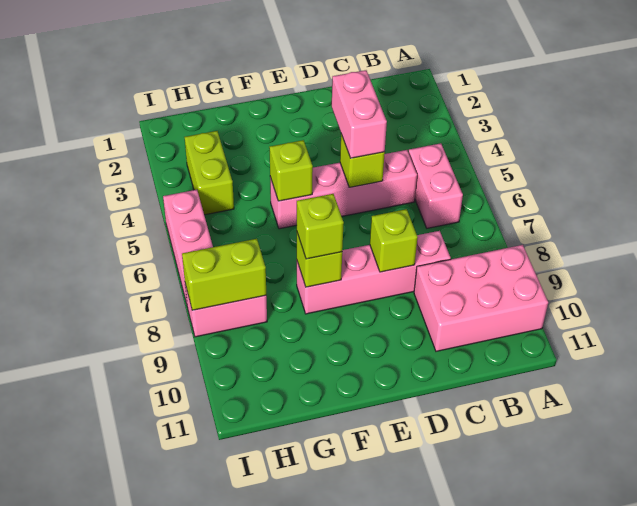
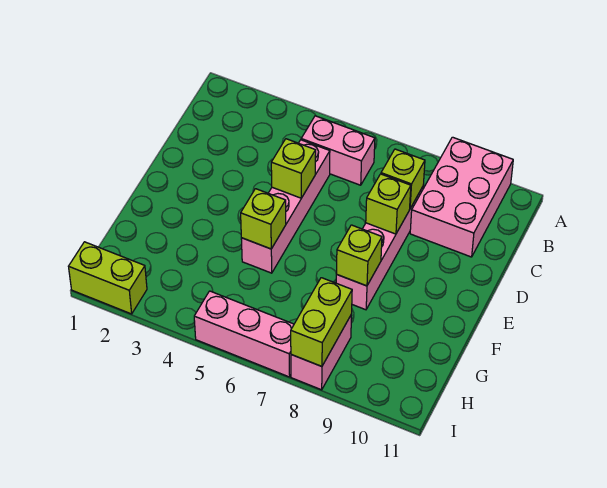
pink brick D4:D5 level 3 -> none
lime brick F8 level 3 -> lime brick C8 level 2
lime brick H3:H4 level 1 -> lime brick I1:I2 level 1

